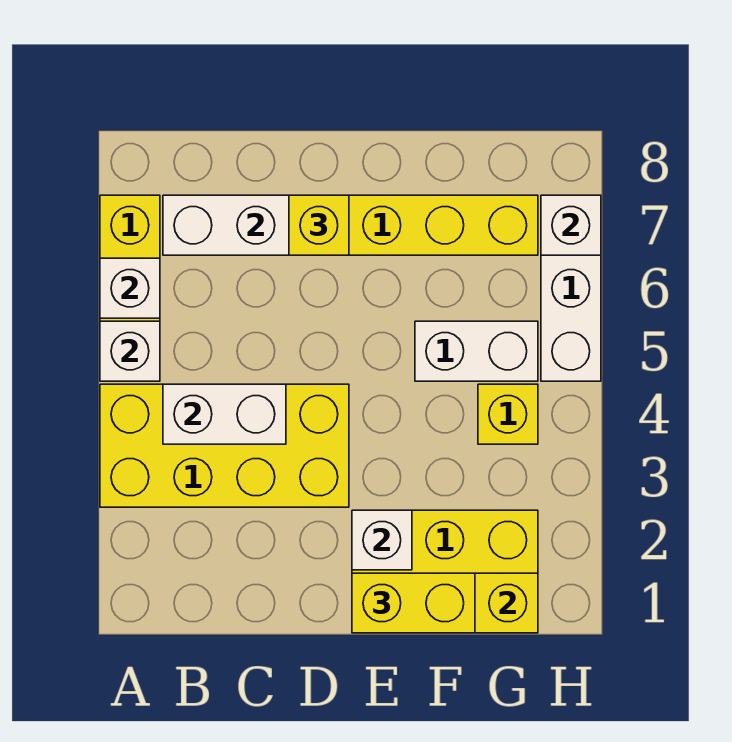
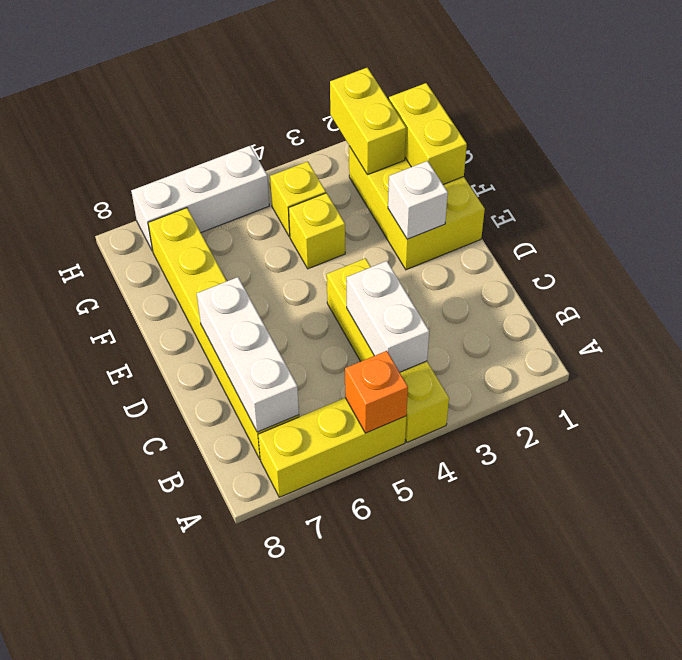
yellow brick A3:D4 level 1 -> yellow brick A4:D4 level 1
white brick A5 level 2 -> orange brick A5 level 2
white brick A6 level 2 -> none
yellow brick D7 level 3 -> yellow brick F4 level 1
yellow brick E1:F1 level 3 -> yellow brick G2:H2 level 2
white brick F5:G5 level 1 -> none
white brick H7 level 2 -> none

